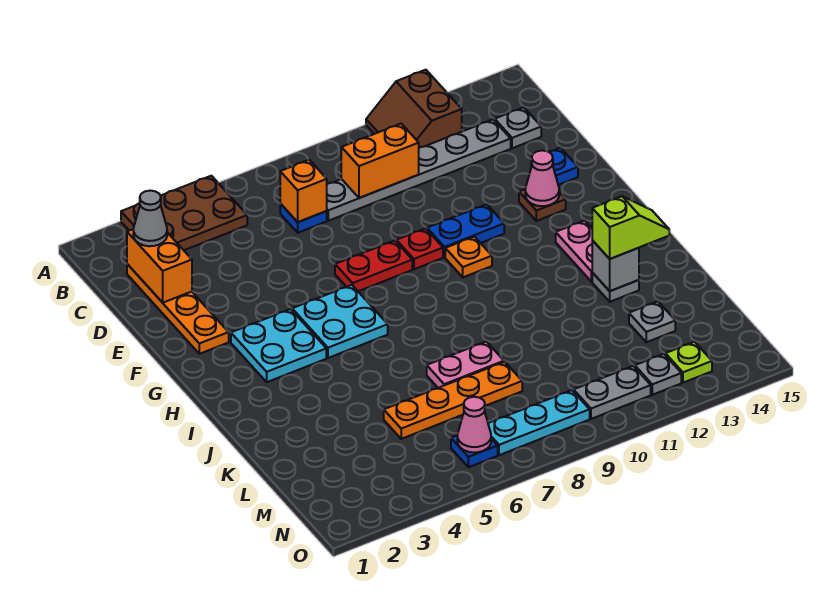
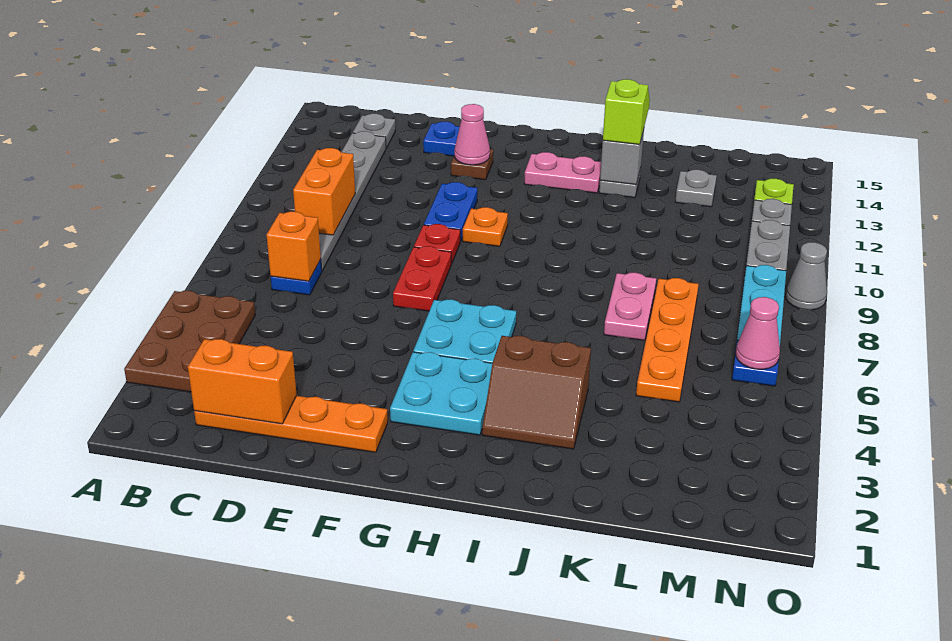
brown slope A11:B12 level 1 top 12 -> brown slope I3:J4 level 1 top 4
grey cone C2 level 3 -> grey cone O9 level 1

